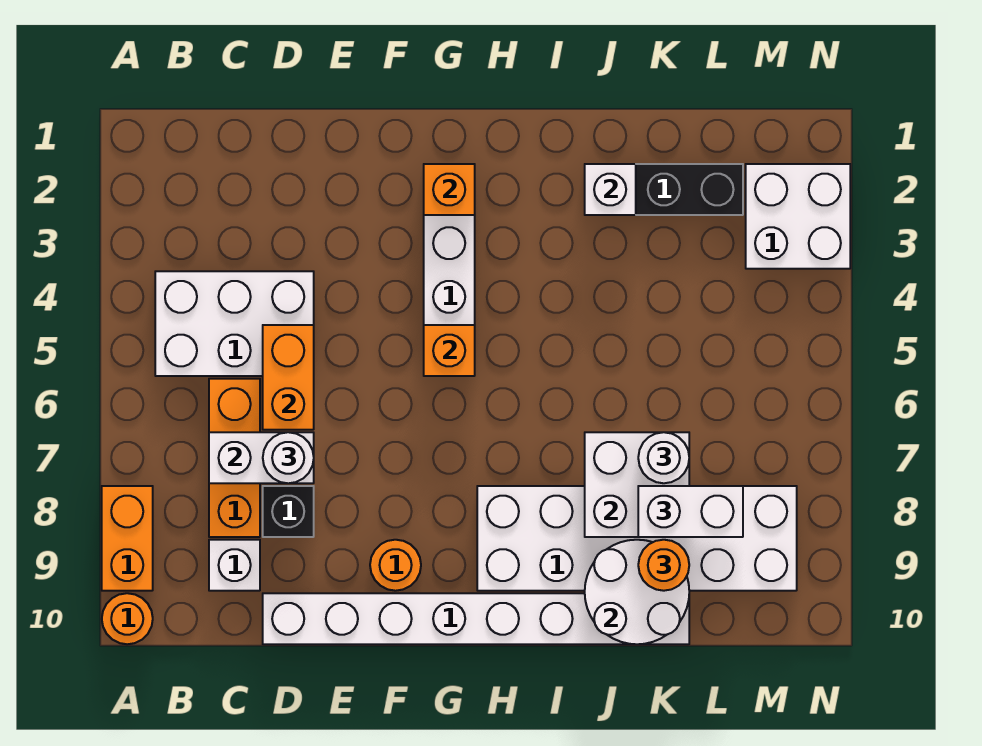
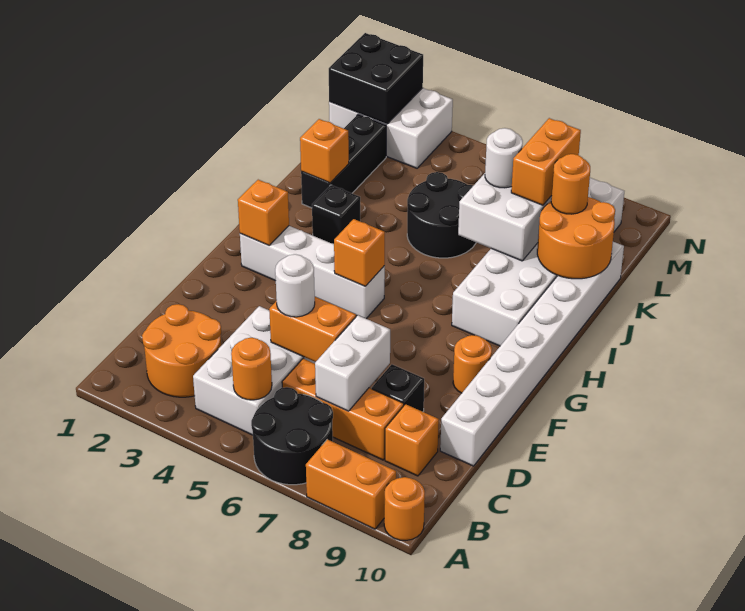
none -> black round brick A6:B7 level 1
none -> orange round brick B2:C3 level 1
none -> orange round brick B5 level 2
white brick C9 level 1 -> orange brick C9 level 1
white round brick D7 level 3 -> white round brick D5 level 3
none -> black brick I3 level 1
white brick J2 level 2 -> orange brick J2 level 2
none -> black round brick J5:K6 level 1
white round brick J9:K10 level 2 -> orange round brick J9:K10 level 2
white brick K8:L8 level 3 -> orange brick K8:L8 level 3
none -> black brick M1:N2 level 2
white brick M2:N3 level 1 -> white brick M1:N3 level 1

